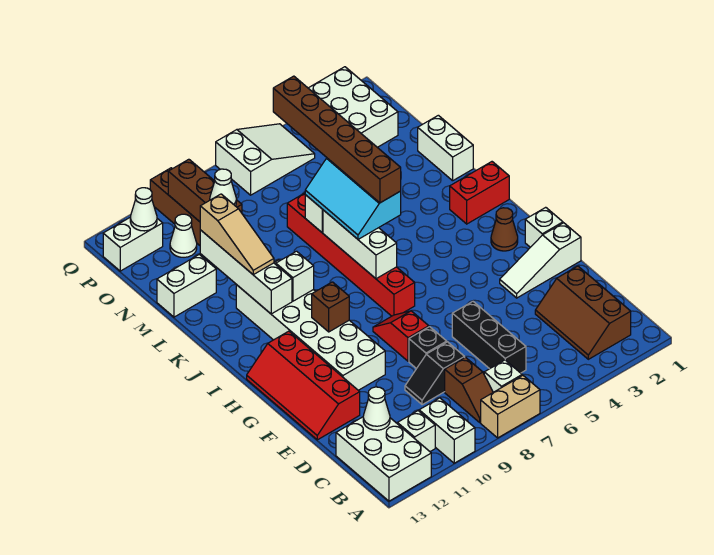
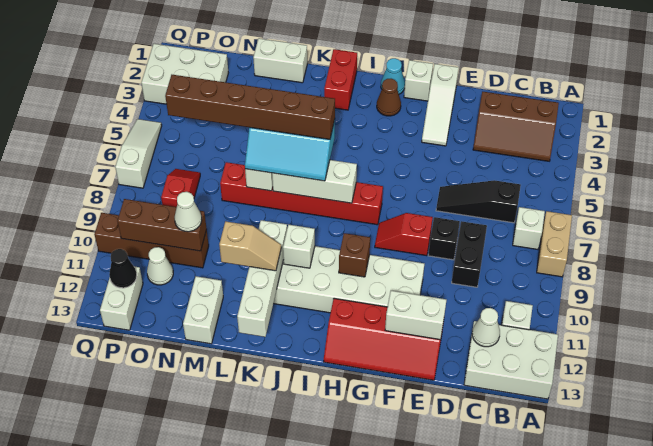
white brick A10:B10 level 1 -> white brick E12:F12 level 2
brown slope B8:C8 level 1 top C -> none
black brick C6:E6 level 1 -> black slope C6:E6 level 1 top C
black slope D8:D9 level 1 top 8 -> black brick D8:D9 level 1
none -> cyan cone H1 level 1
white brick J11:M11 level 2 -> white brick K10:K13 level 2
tan slope K11:M11 level 3 top M -> tan slope K11:L11 level 3 top L
none -> red slope O7:O8 level 1 top 8
white slope P5:Q7 level 1 top 7 -> white slope Q5:Q7 level 1 top 7
white cone P12 level 2 -> black cone P12 level 2

